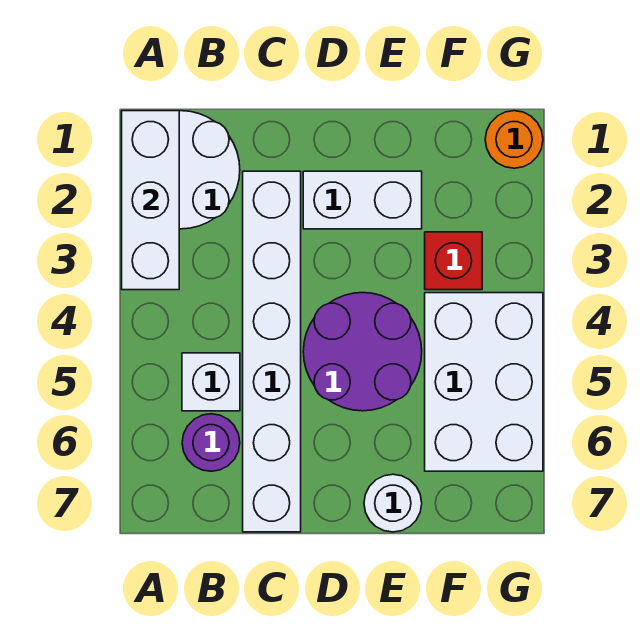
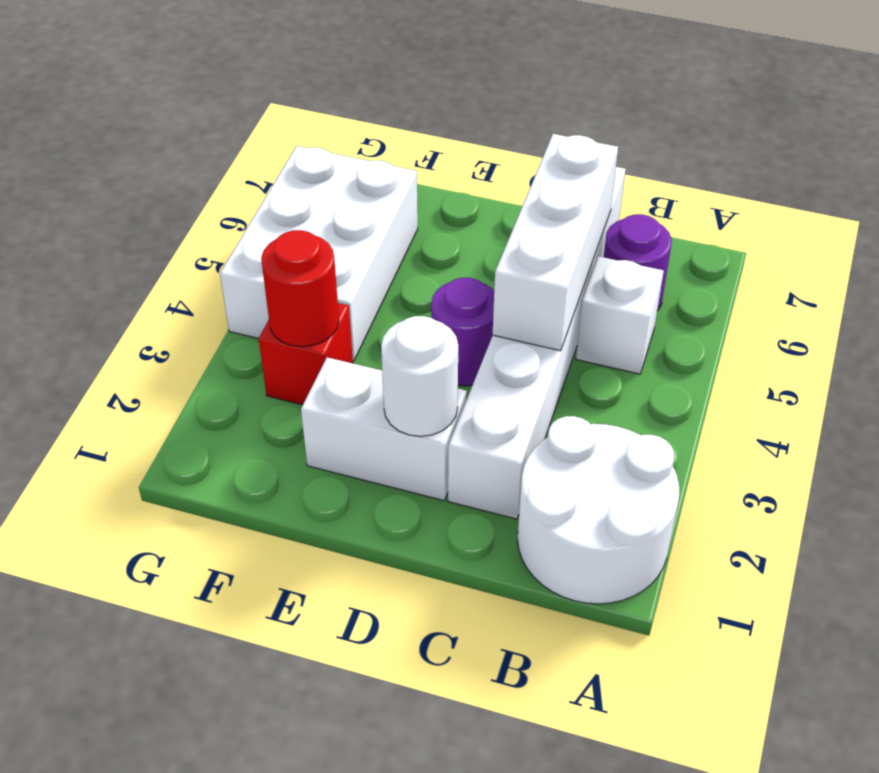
white brick A1:A3 level 2 -> white brick C4:C6 level 2
purple round brick D4:E5 level 1 -> purple round brick D4 level 1
white round brick E7 level 1 -> white round brick D2 level 2
none -> red round brick F3 level 2
orange round brick G1 level 1 -> none

